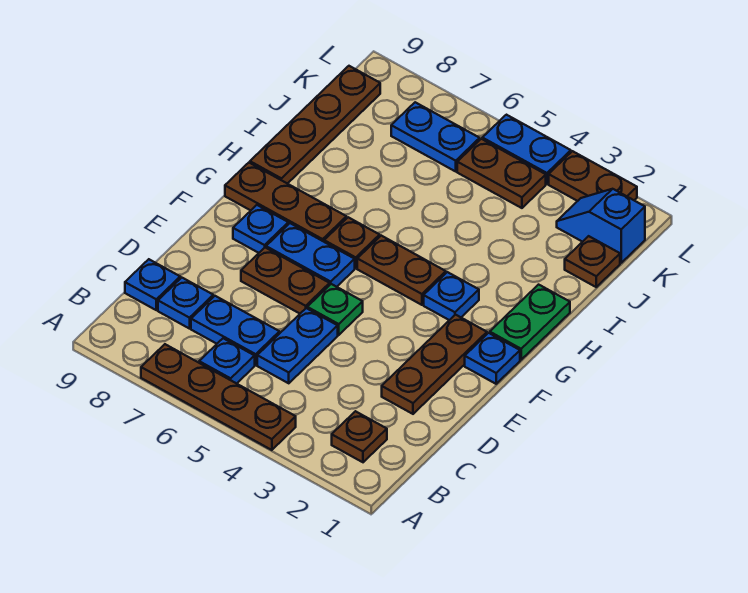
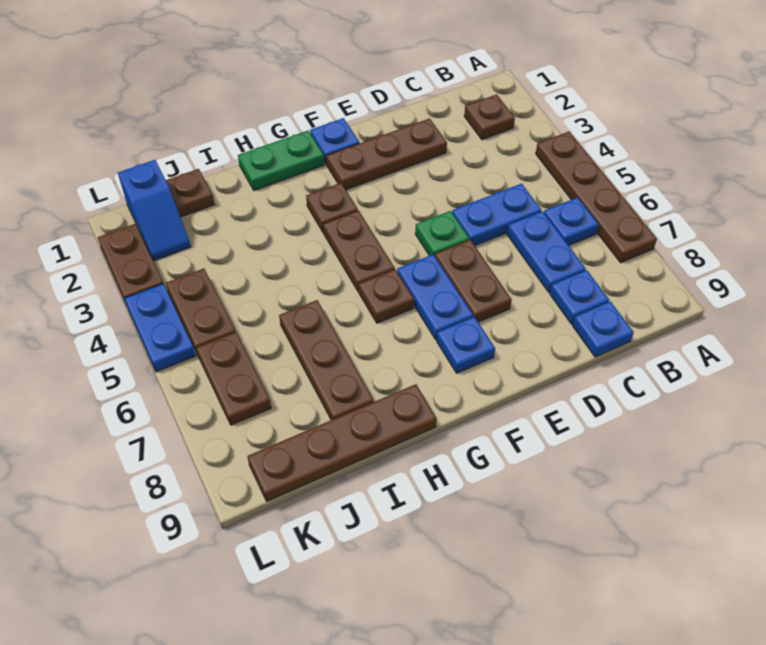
blue plate G3 level 1 -> brown plate G3 level 1
brown plate G7:G9 level 1 -> brown plate I6:I8 level 1
blue plate K6:K7 level 1 -> brown plate K6:K7 level 1

